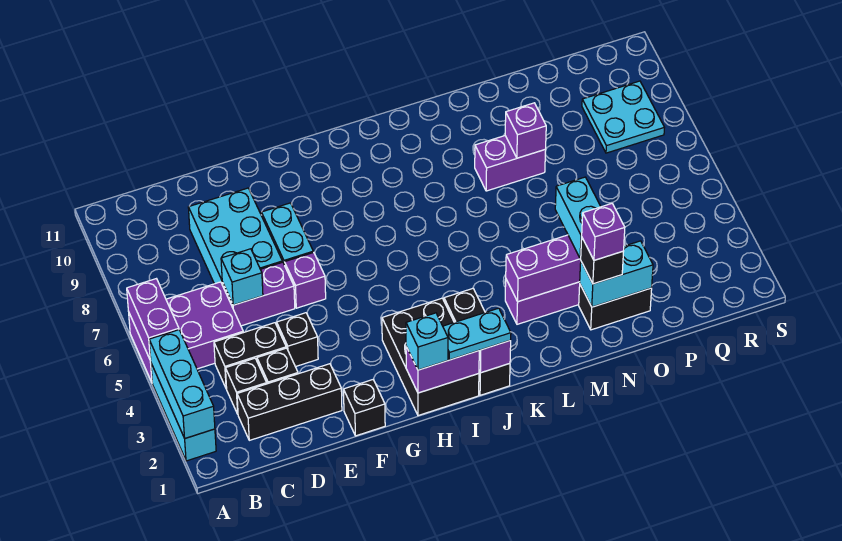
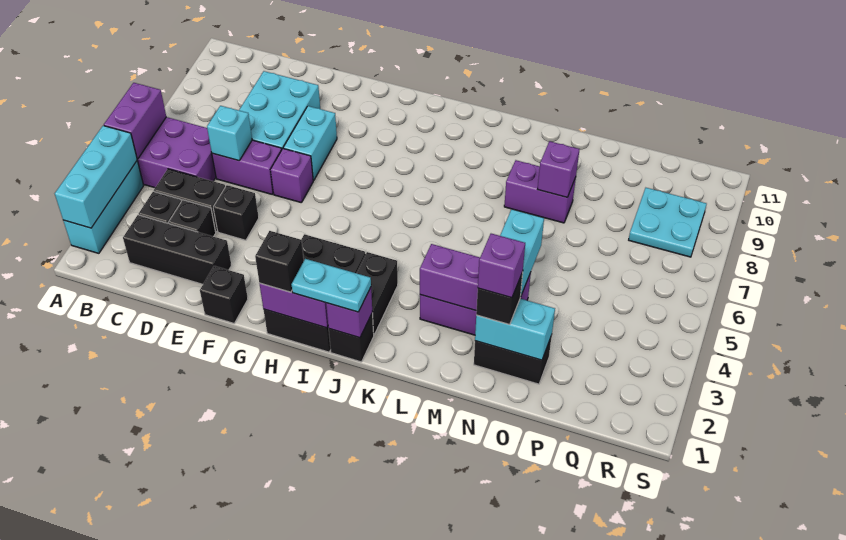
cyan brick H1 level 3 -> black brick H1 level 3

